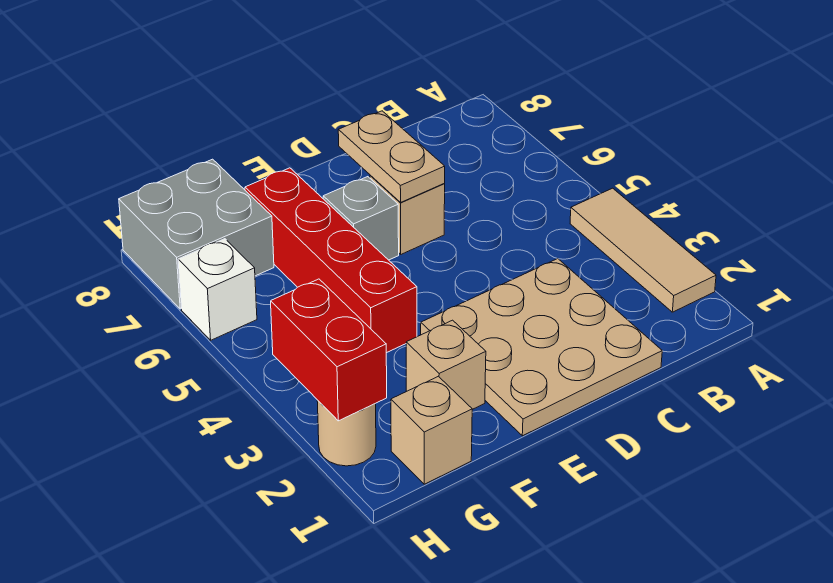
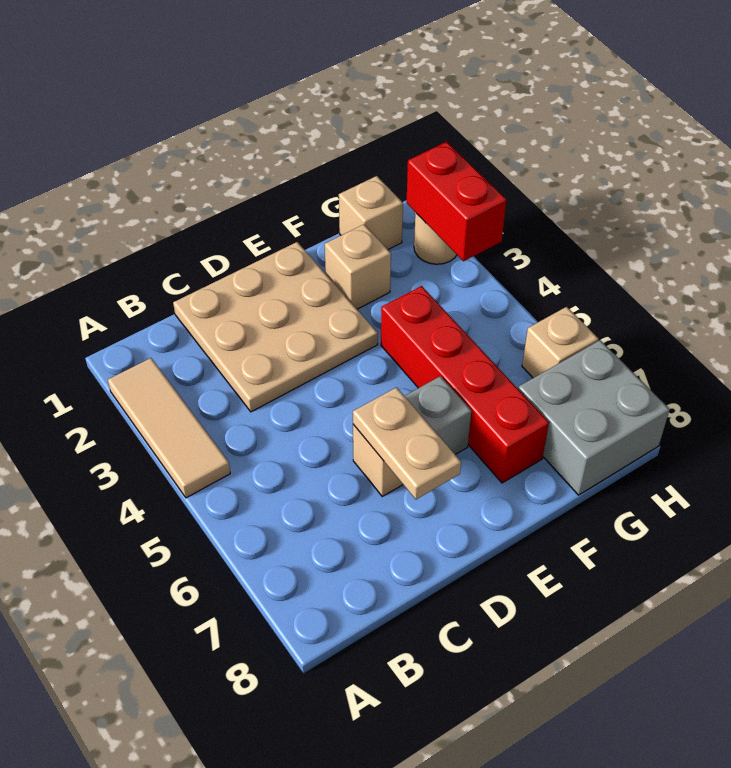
white brick H6 level 1 -> tan brick H6 level 1

